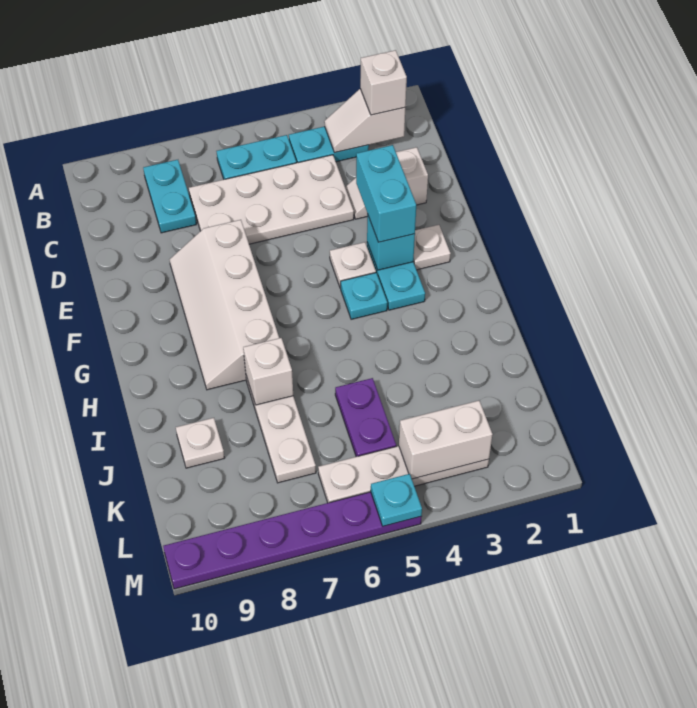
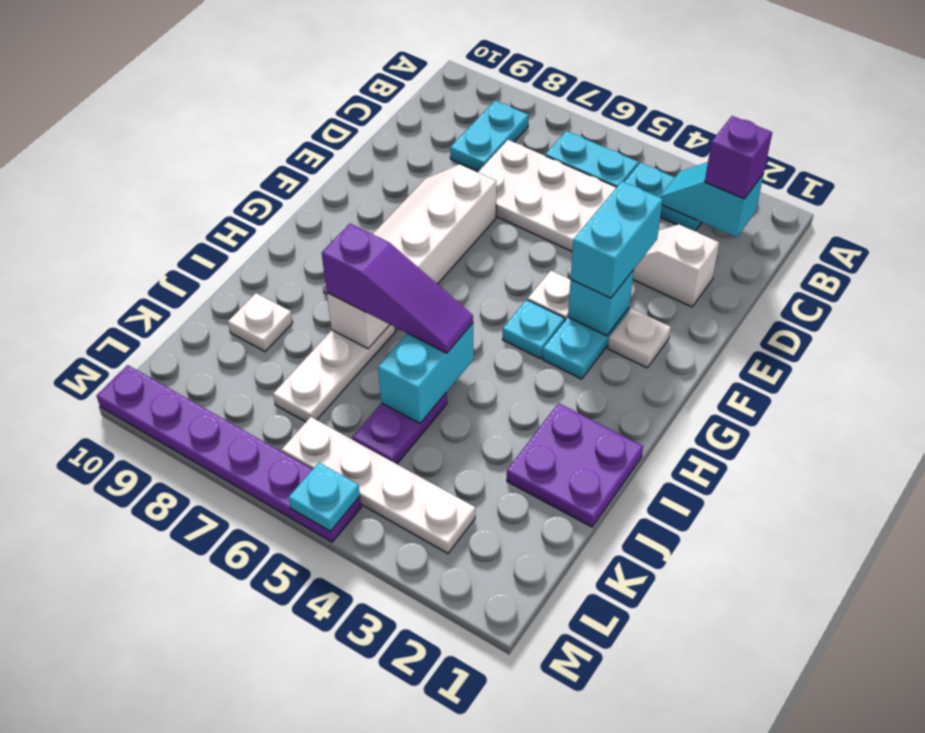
white slope B2:B3 level 2 top 2 -> cyan slope B2:B3 level 2 top 2
white brick B2 level 3 -> purple brick B2 level 3
none -> purple plate I1:J2 level 1
none -> cyan brick I5:J5 level 2
none -> purple slope I5:I7 level 3 top 7
white brick L3:L4 level 2 -> none

